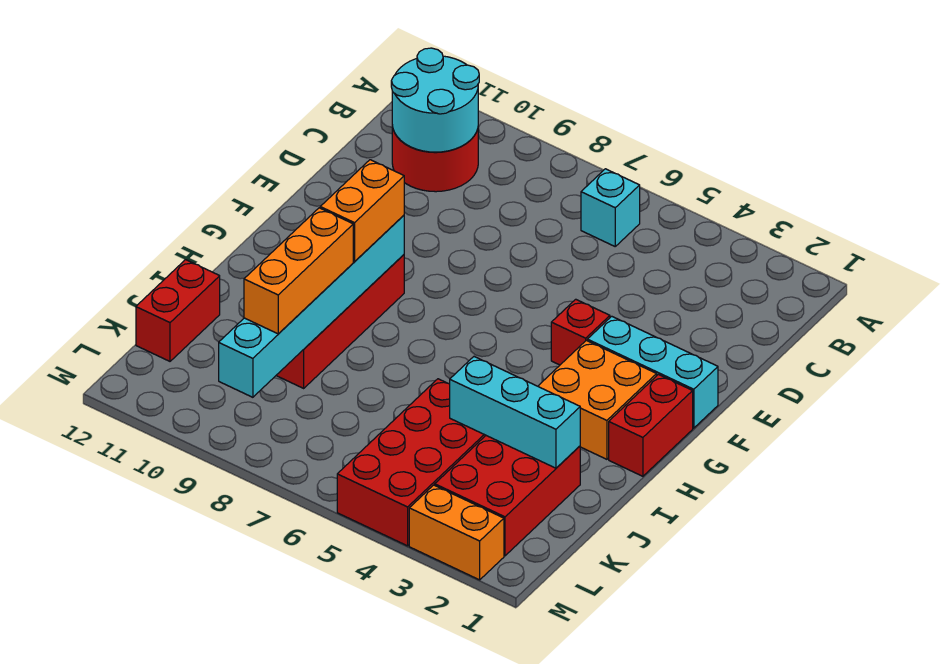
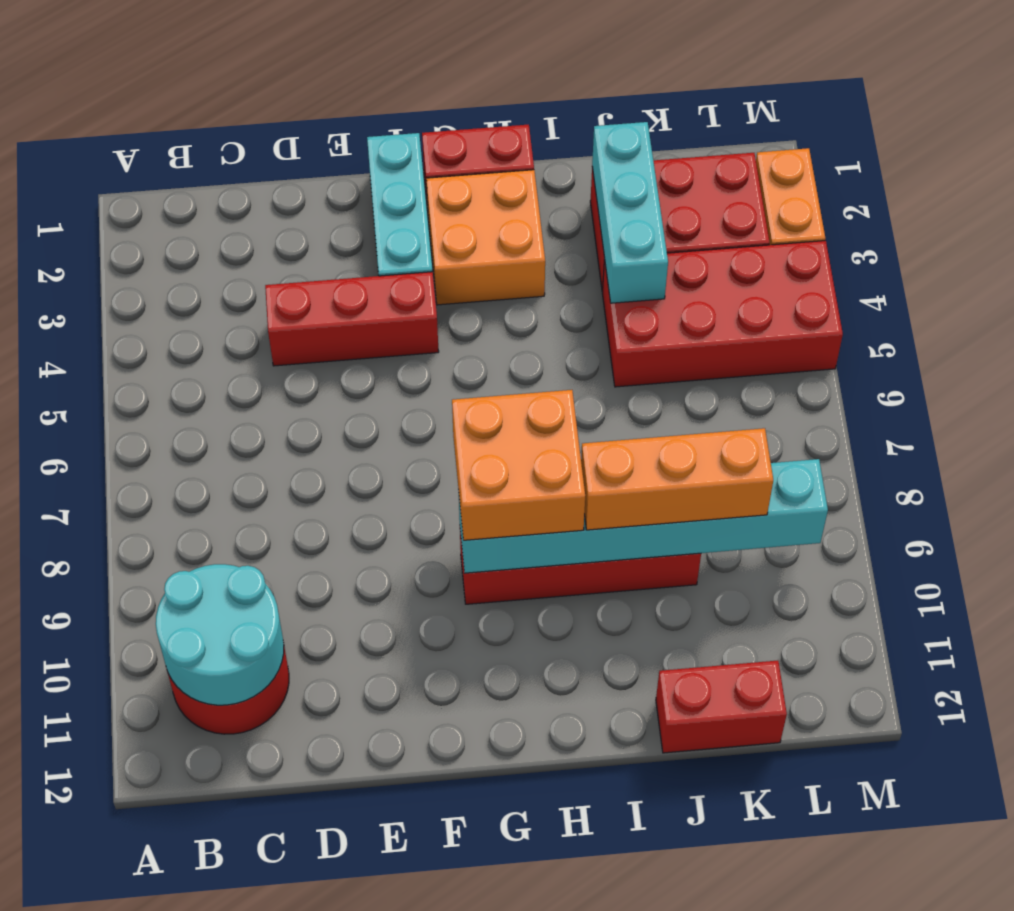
cyan brick B6 level 1 -> none
red brick F4 level 1 -> red brick D4:F4 level 1
orange brick G9:H9 level 3 -> orange brick G8:H9 level 3

